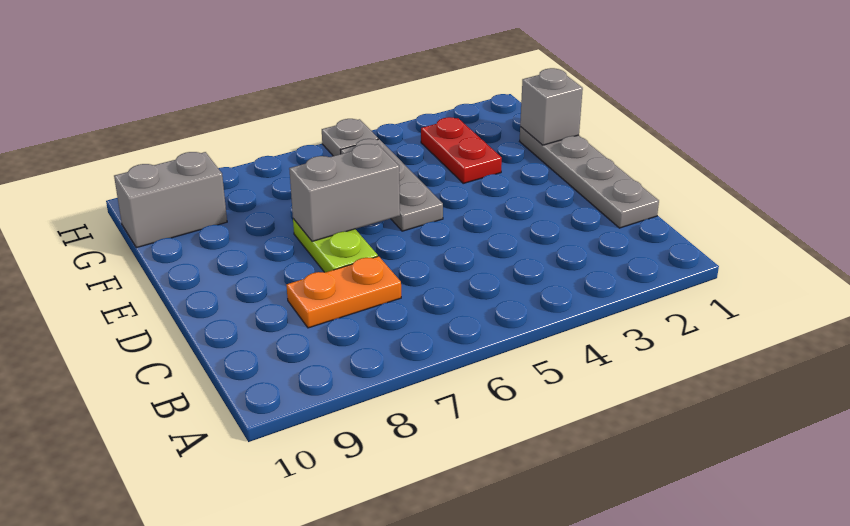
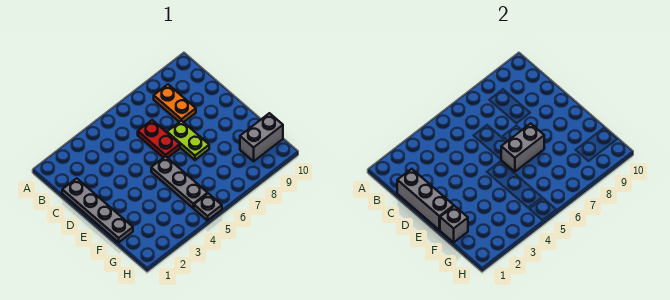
none -> grey brick C1:E1 level 2
orange plate C7:C8 level 1 -> orange plate B8:C8 level 1
red plate F3:G3 level 1 -> red plate C6:D6 level 1

